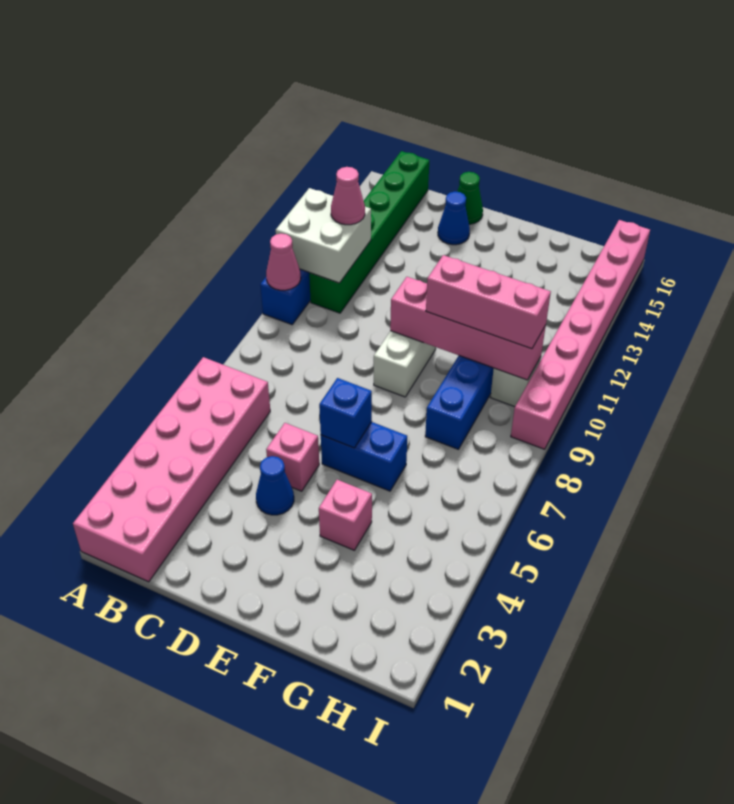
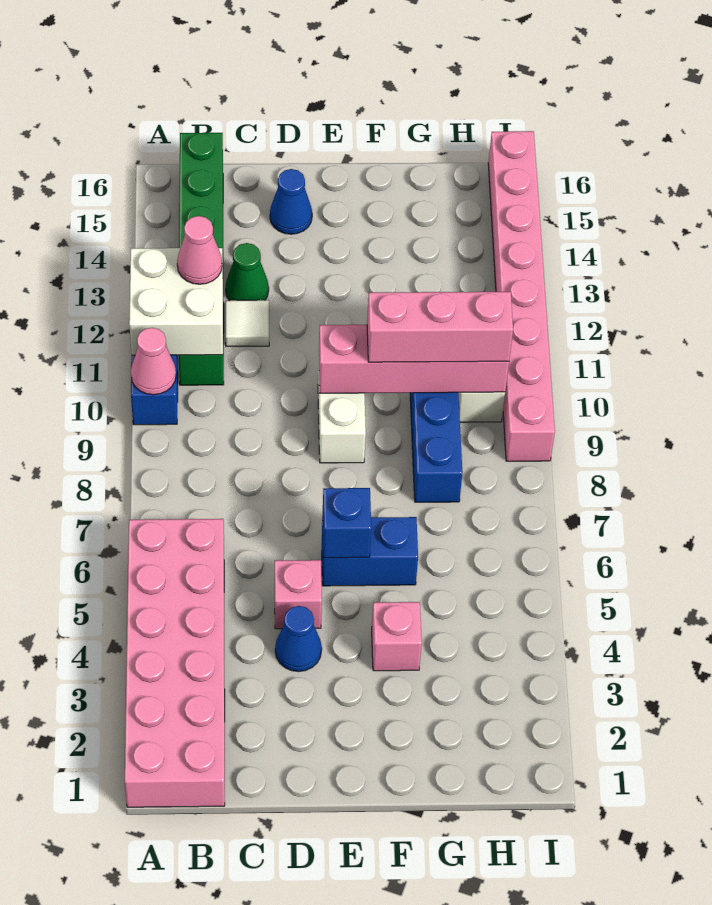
none -> white tile C12 level 1
green cone D16 level 1 -> green cone C13 level 1

